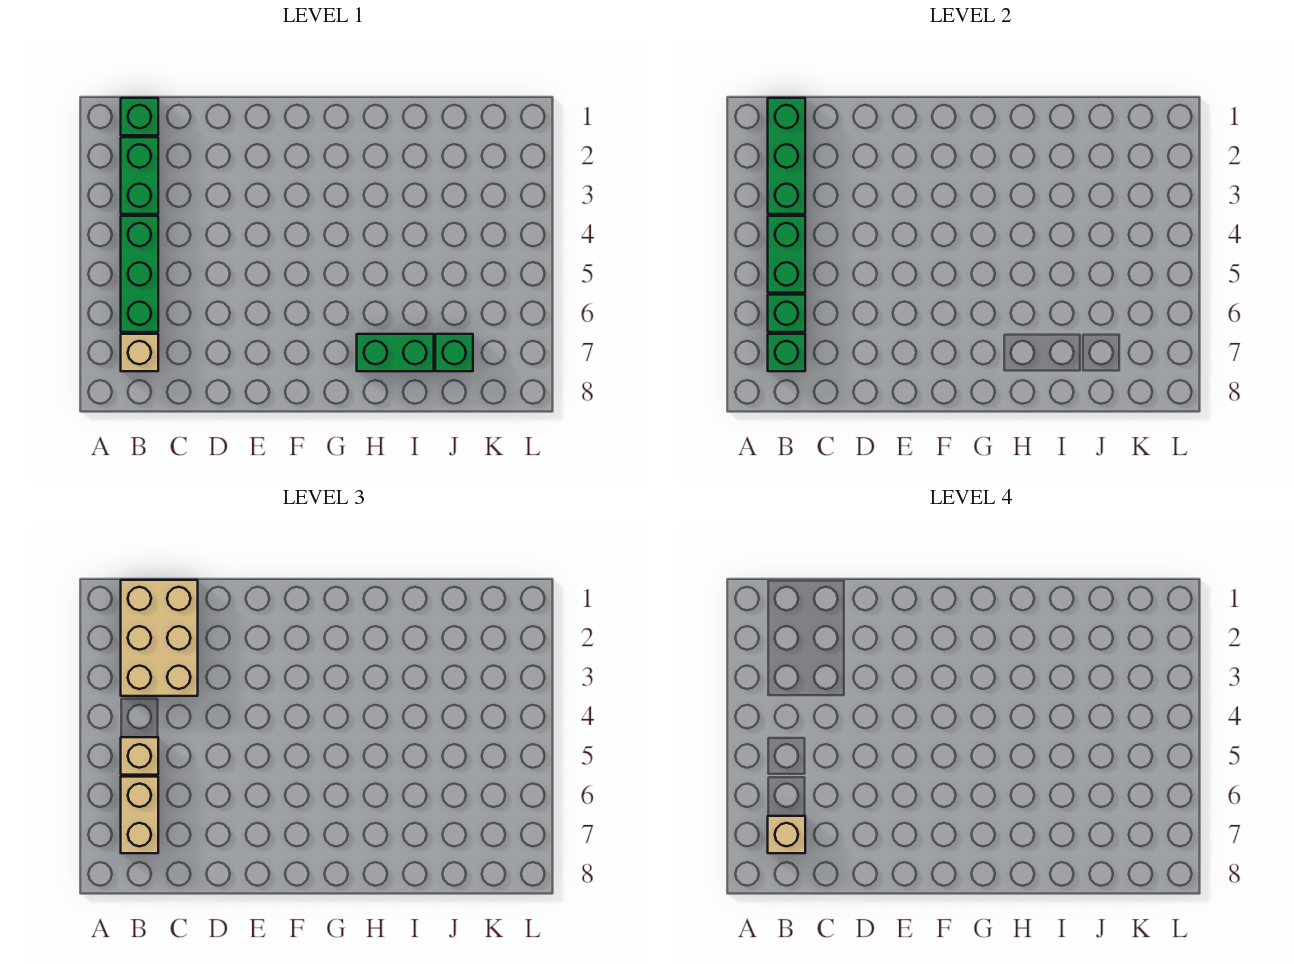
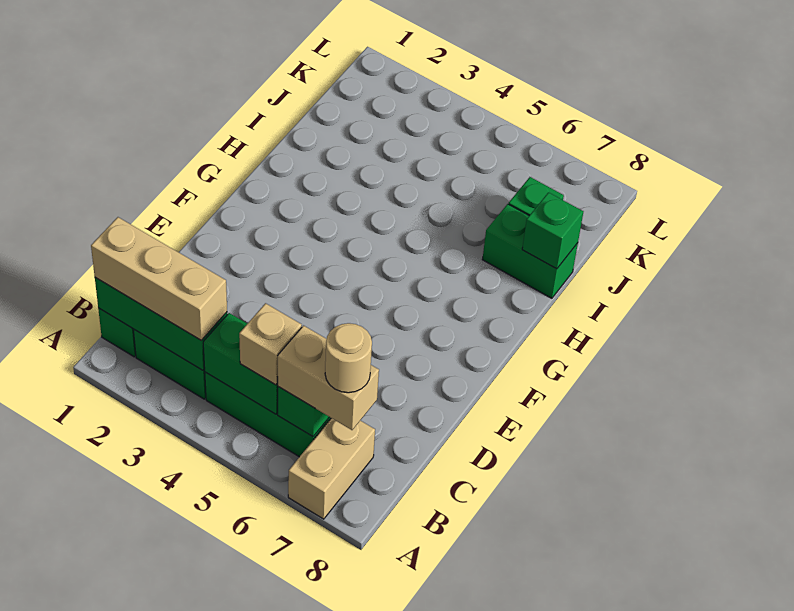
tan brick B1:C3 level 3 -> tan brick B1:B3 level 3
tan brick B7 level 1 -> tan brick A7:B7 level 1
green brick B7 level 2 -> green brick I8 level 2
tan brick B7 level 4 -> tan round brick B7 level 4
green brick H7:I7 level 1 -> green brick I7:I8 level 1

